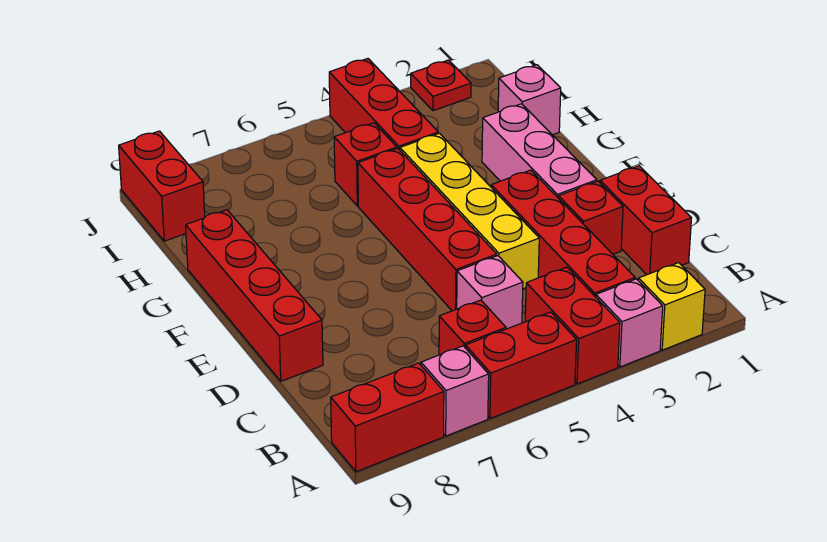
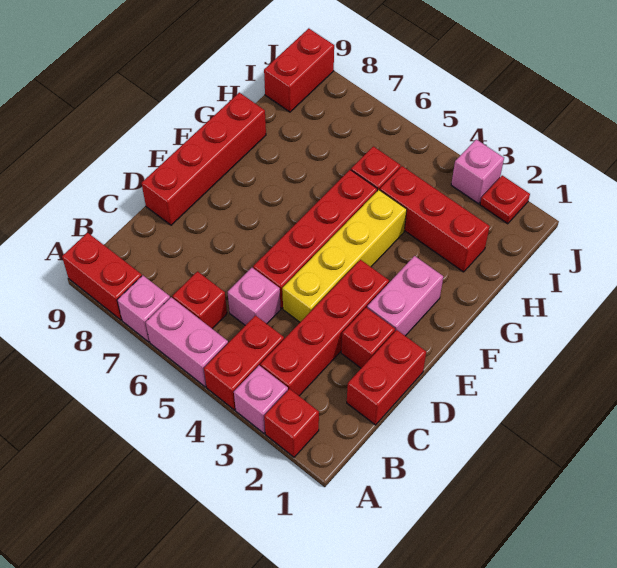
yellow brick A2 level 1 -> red brick A2 level 1
red brick A5:A6 level 1 -> pink brick A5:A6 level 1
pink brick E2:G2 level 1 -> pink brick E2:F2 level 1
pink brick H1 level 1 -> pink brick J3 level 1
red brick H4:J4 level 1 -> red brick H2:H4 level 1

